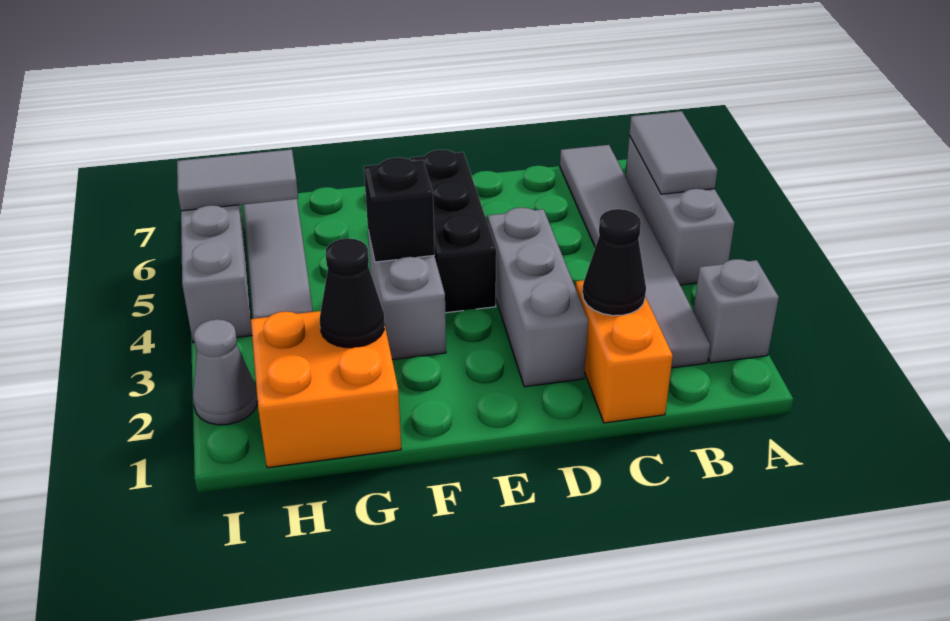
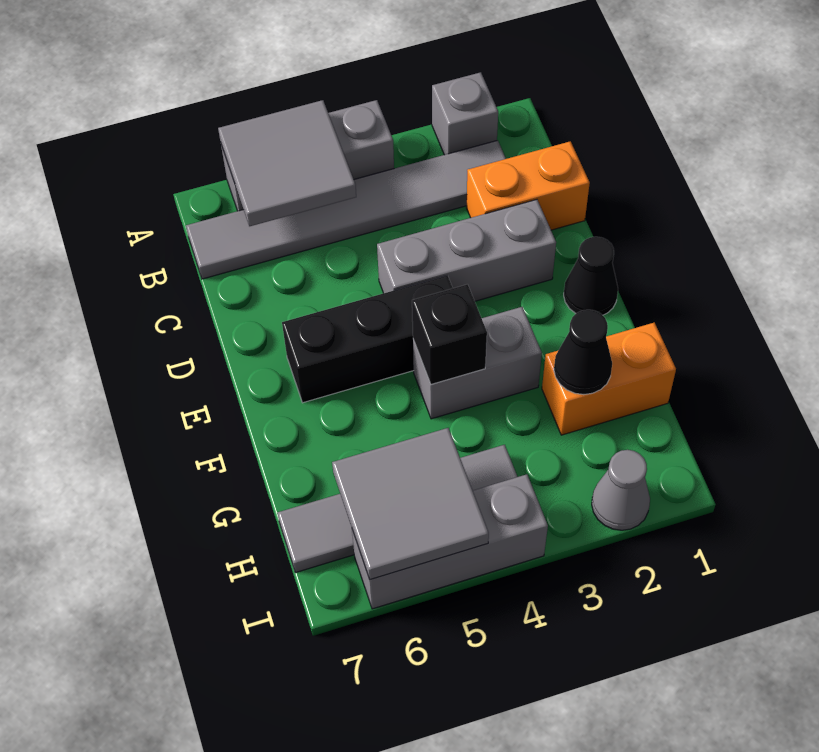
grey tile A5:A6 level 2 -> grey tile A5:B6 level 2
black cone C2 level 2 -> black cone E1 level 1
orange brick G1:H2 level 1 -> orange brick G1:G2 level 1
grey tile H6:I6 level 2 -> grey tile H5:I6 level 2

